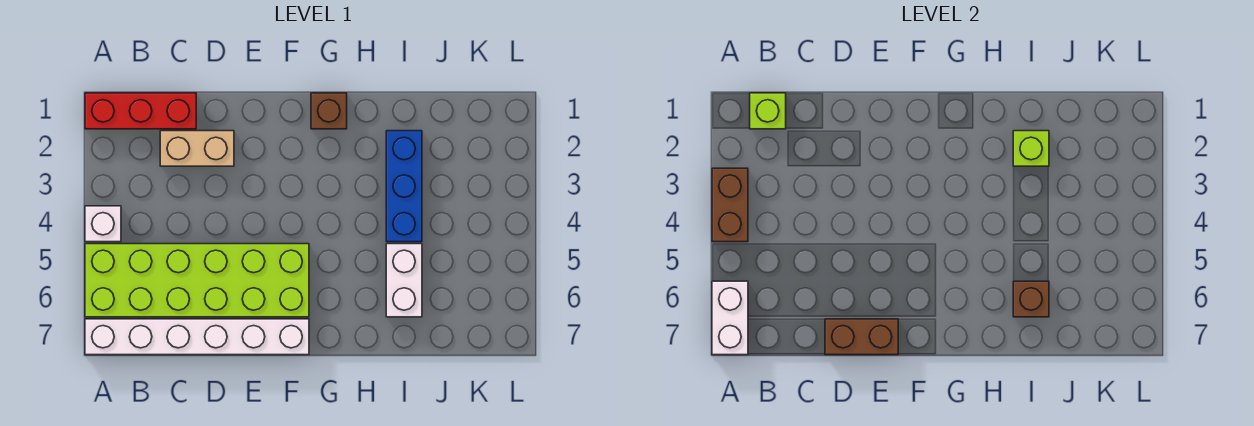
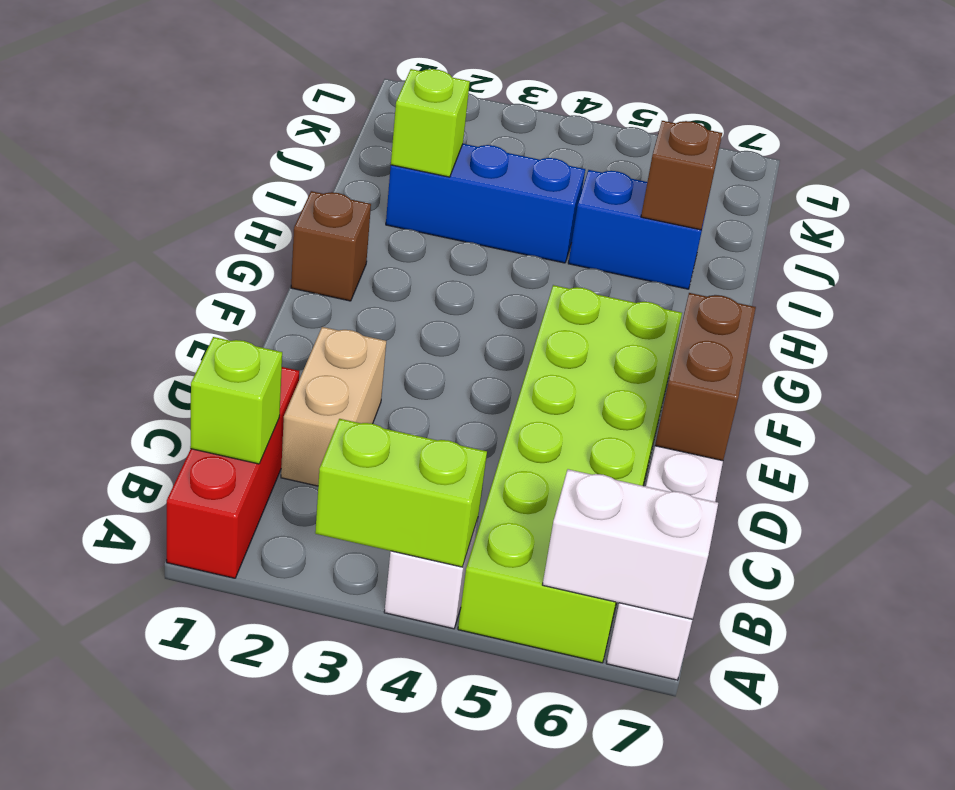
brown brick A3:A4 level 2 -> lime brick A3:A4 level 2
white brick I5:I6 level 1 -> blue brick I5:I6 level 1

